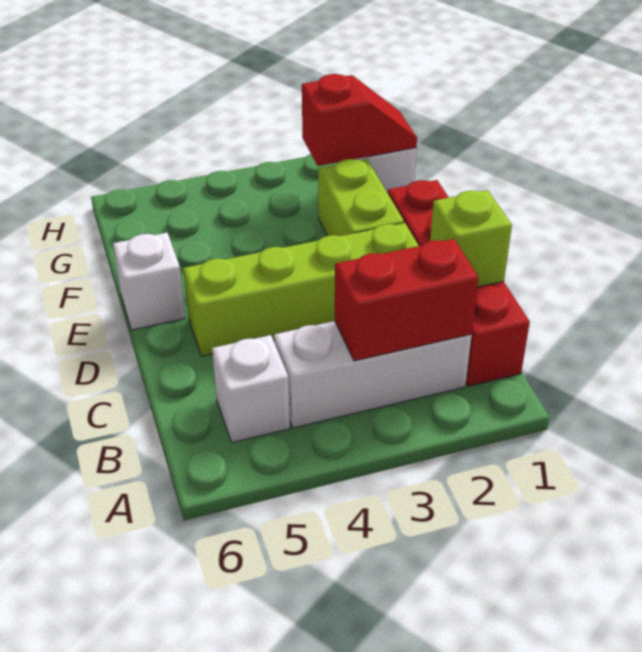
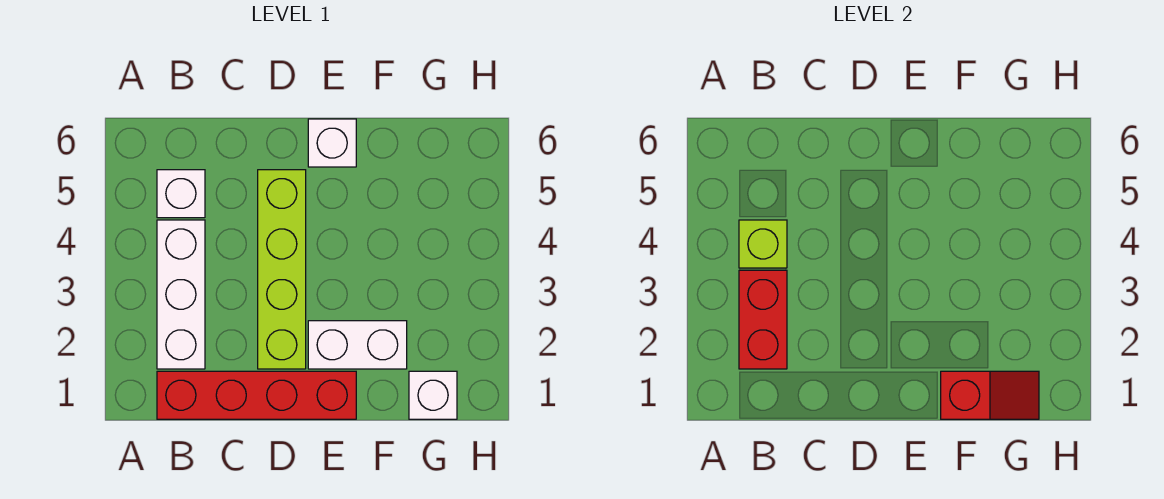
lime brick C1 level 2 -> lime brick B4 level 2
lime brick E2:F2 level 1 -> white brick E2:F2 level 1
red slope G1:G2 level 2 top 2 -> red slope F1:G1 level 2 top F

